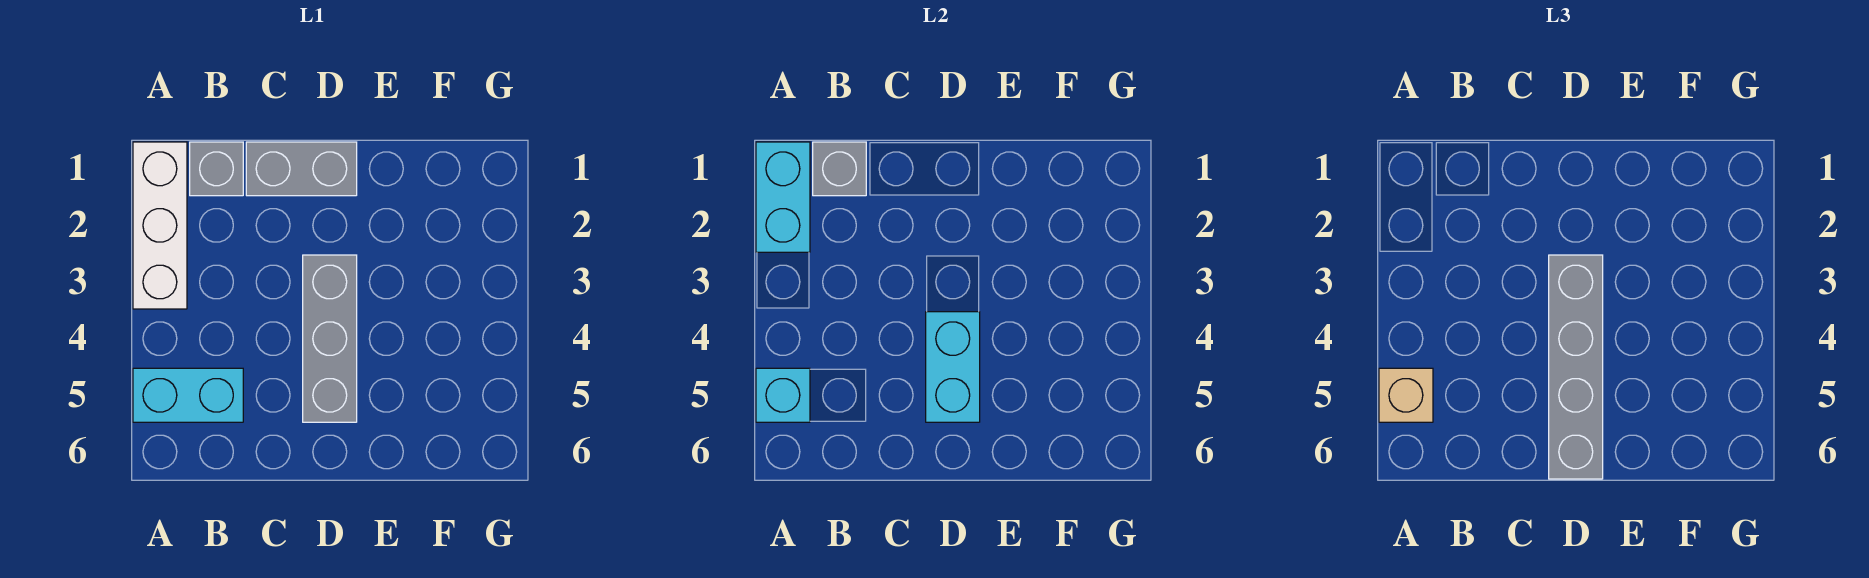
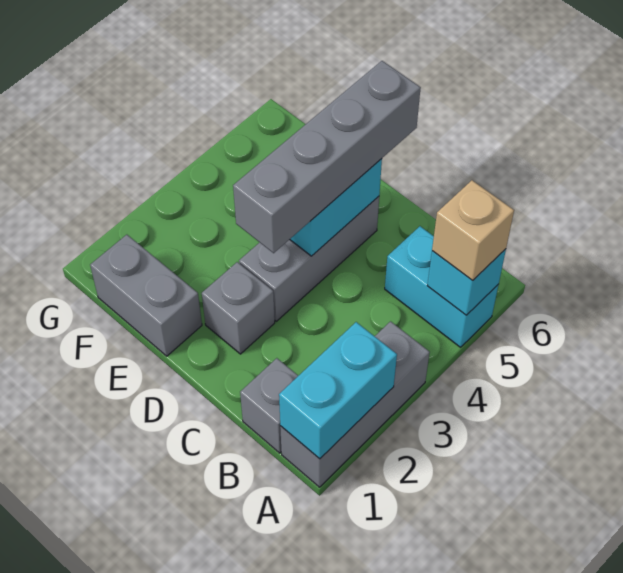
white brick A1:A3 level 1 -> grey brick A1:A3 level 1
grey brick B1 level 2 -> grey brick D2 level 1
grey brick C1:D1 level 1 -> grey brick E1:F1 level 1

